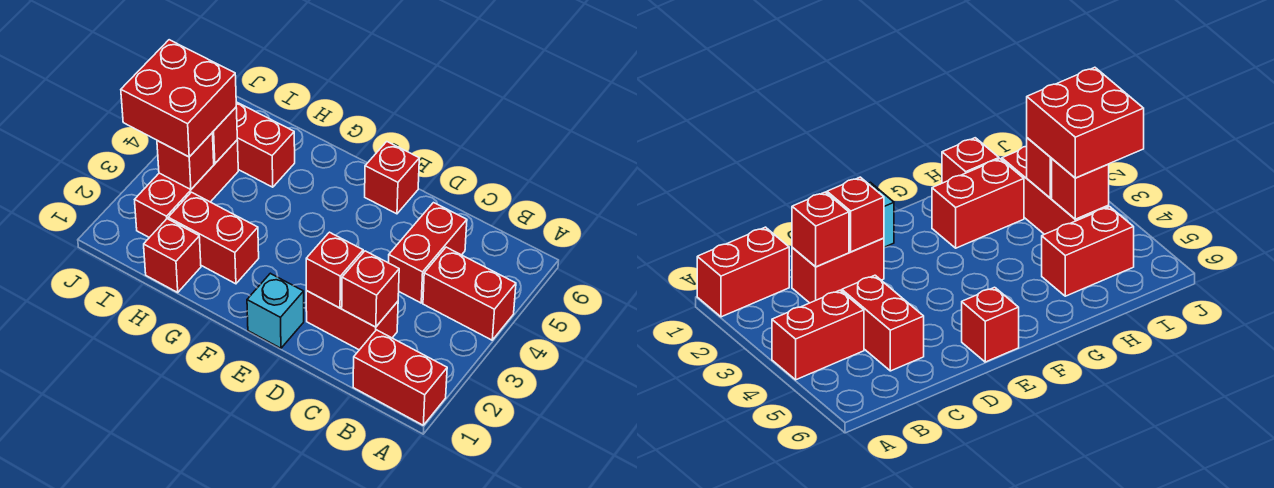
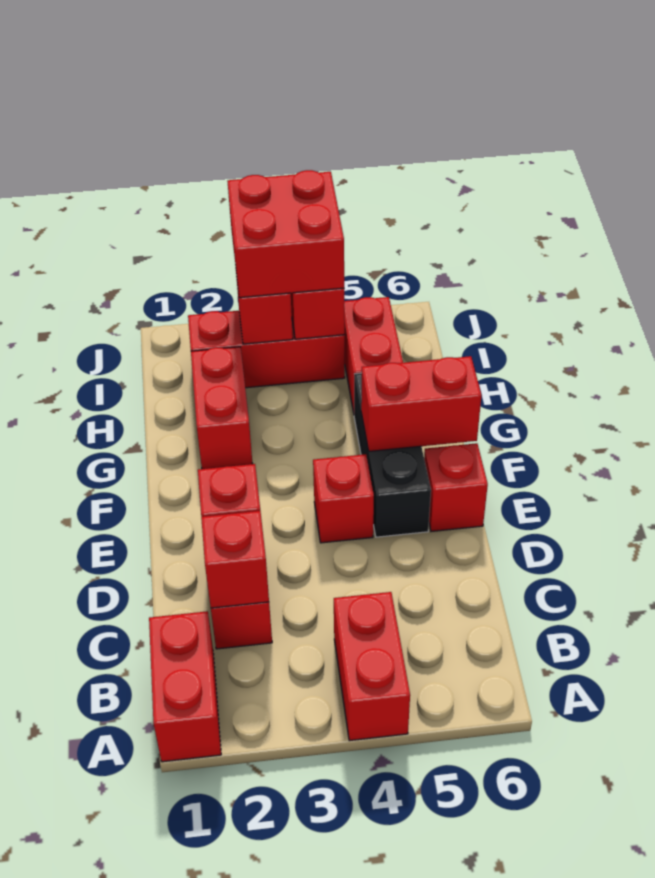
red brick C4:C5 level 1 -> red brick F5:F6 level 2
cyan brick E1 level 1 -> none
none -> black brick E5:G5 level 1
red brick H1 level 1 -> red brick E4 level 1

